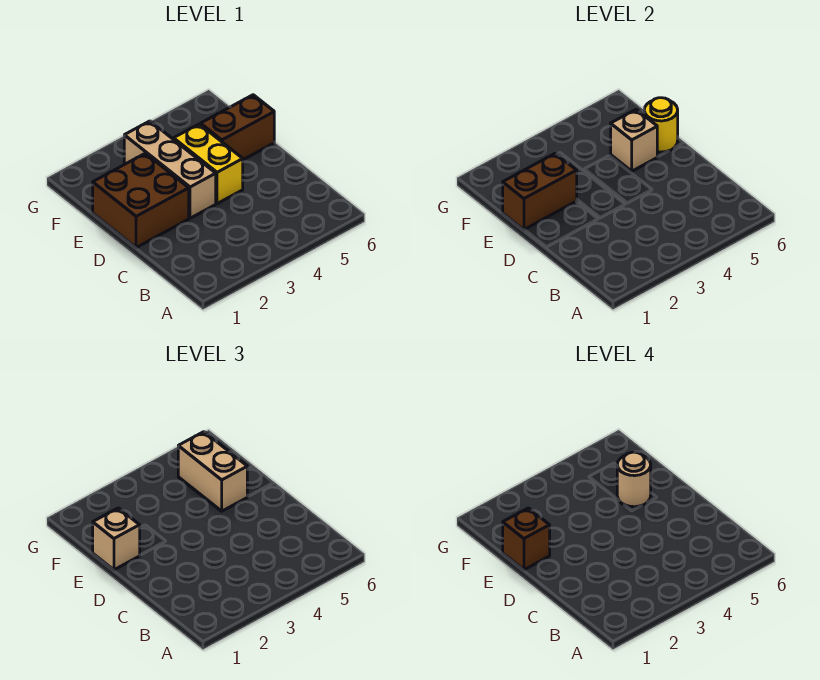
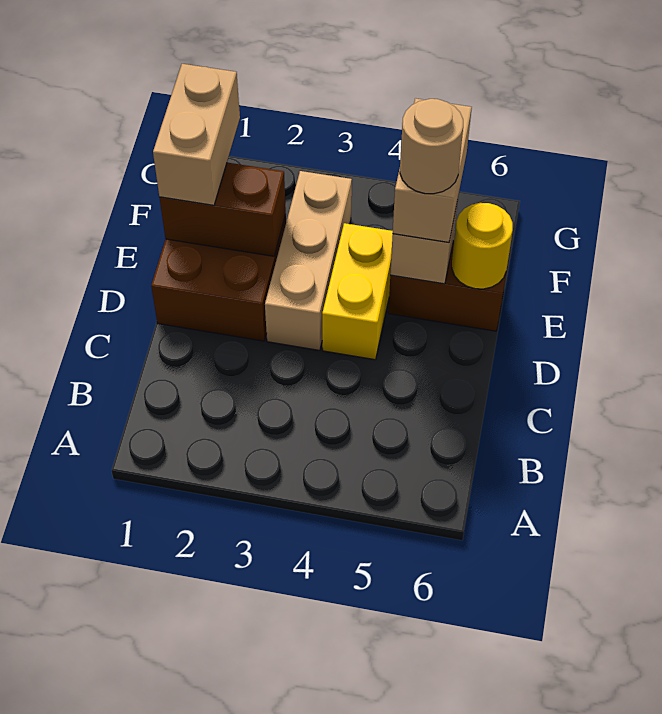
tan brick E1 level 3 -> tan brick E1:F1 level 3
brown brick E1 level 4 -> none

